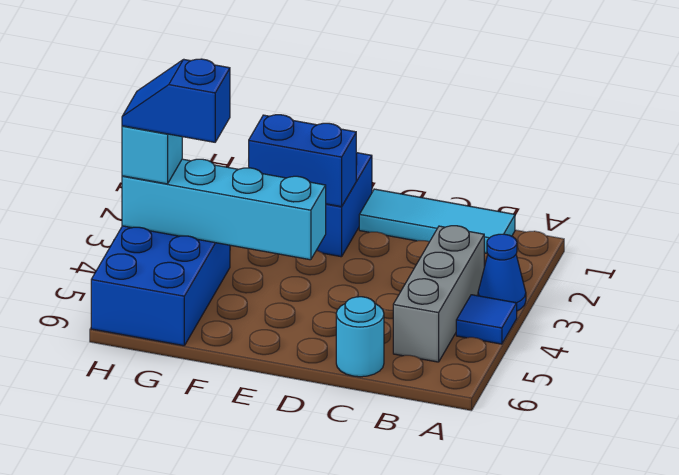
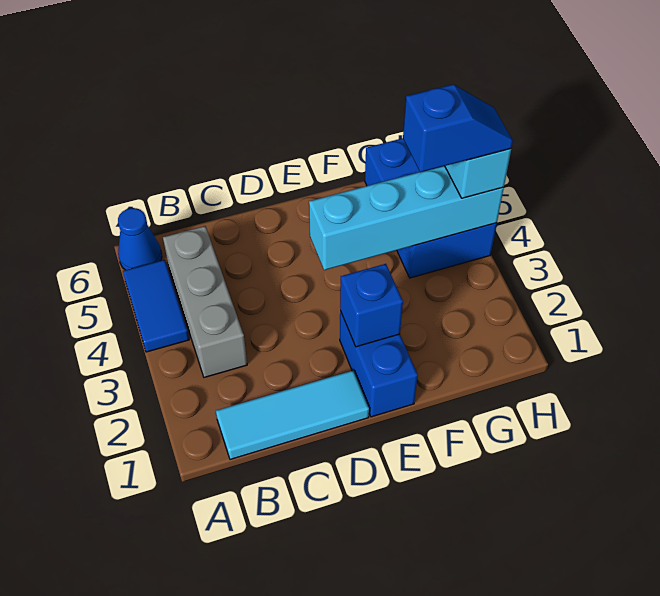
blue cone A3 level 1 -> blue cone A6 level 1
blue tile A4 level 1 -> blue tile A4:A5 level 1
cyan round brick C6 level 1 -> none
blue brick E2:F2 level 2 -> blue brick E2 level 2

